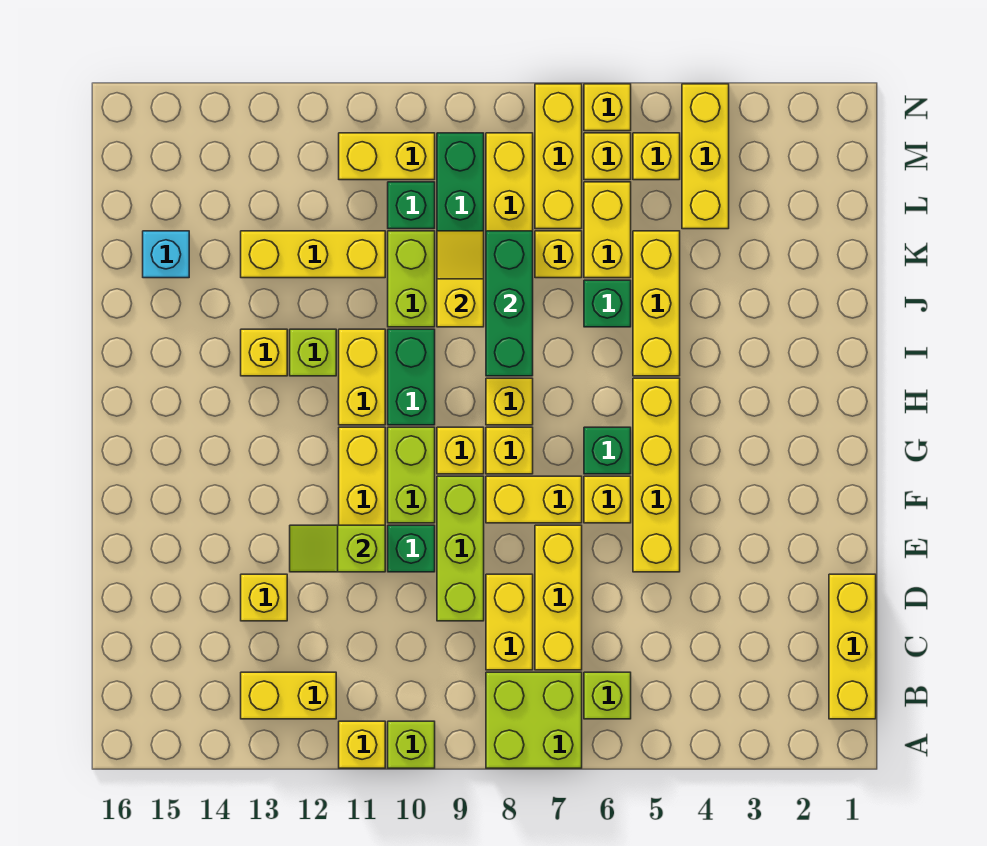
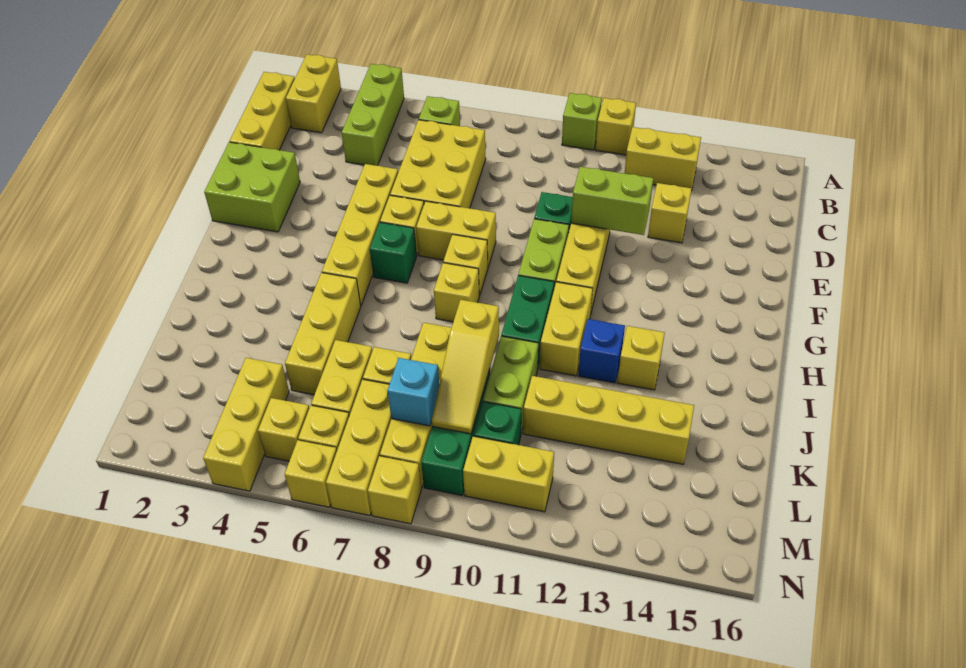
lime brick A7:B8 level 1 -> lime brick E1:F2 level 1
yellow brick C7:E7 level 1 -> yellow brick C6:E7 level 1
yellow brick C8:D8 level 1 -> yellow brick A2:B2 level 1
lime brick D9:F9 level 1 -> lime brick A4:C4 level 1
lime slope E11:E12 level 2 top 11 -> lime brick E11:E12 level 2
yellow brick G9 level 1 -> yellow brick N8 level 1
green brick I8:K8 level 2 -> none
lime brick I12 level 1 -> blue brick I12 level 1
green brick J6 level 1 -> none
yellow slope J9:K9 level 2 top J -> yellow slope J9:L9 level 2 top J
yellow brick K11:K13 level 1 -> yellow brick K11:K14 level 1
cyan brick K15 level 1 -> cyan brick L8 level 2

